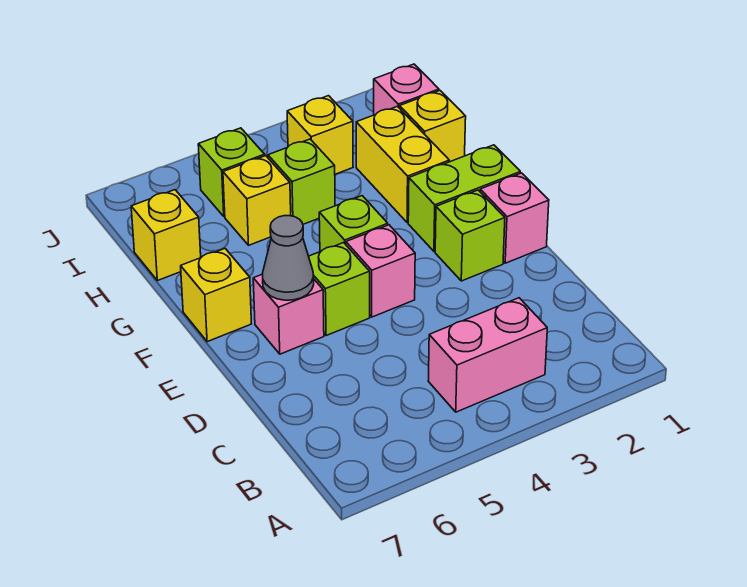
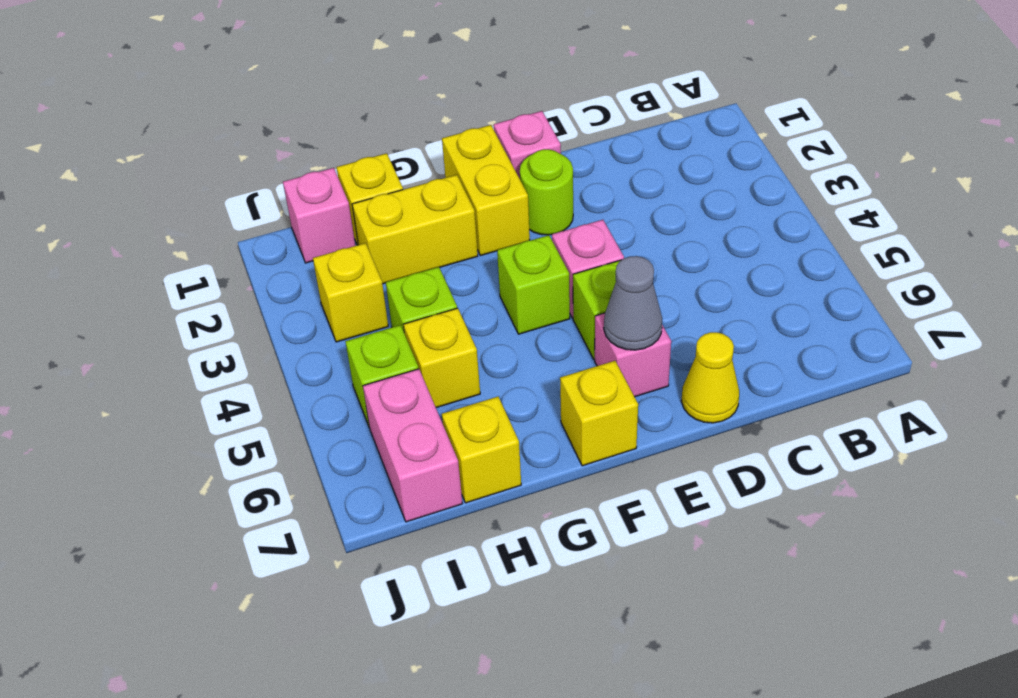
pink brick B3:B4 level 1 -> pink brick I6:I7 level 1
none -> yellow cone D7 level 1
lime brick E2 level 1 -> lime round brick E2 level 1
lime brick F1:F2 level 1 -> yellow brick F1:F2 level 1

